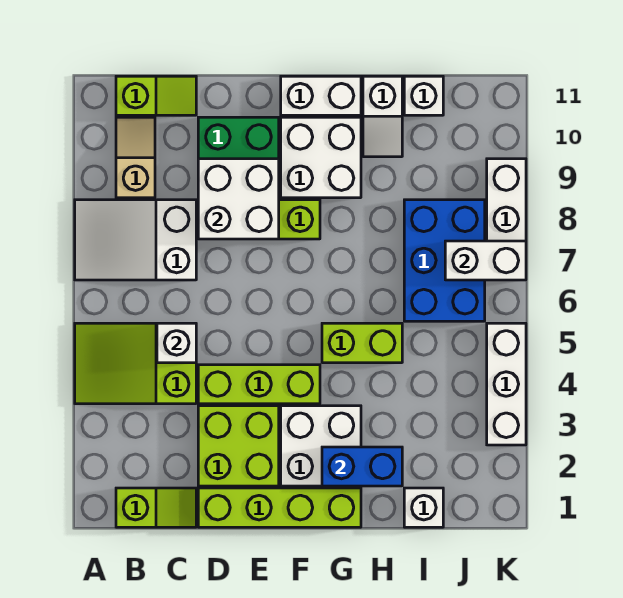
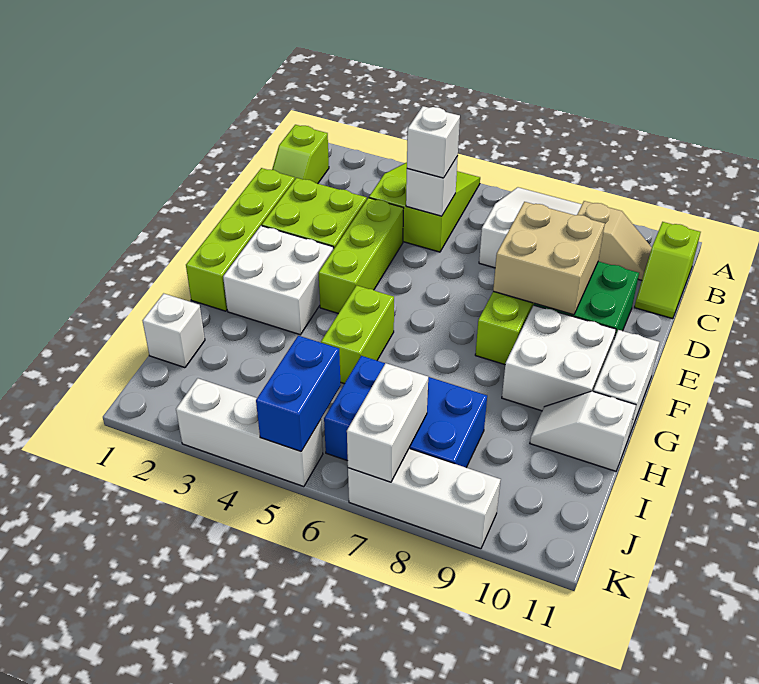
white brick D8:E9 level 2 -> tan brick D8:E9 level 2
blue brick G2:H2 level 2 -> blue brick J5:K5 level 2
white brick I11 level 1 -> white brick C5 level 3

